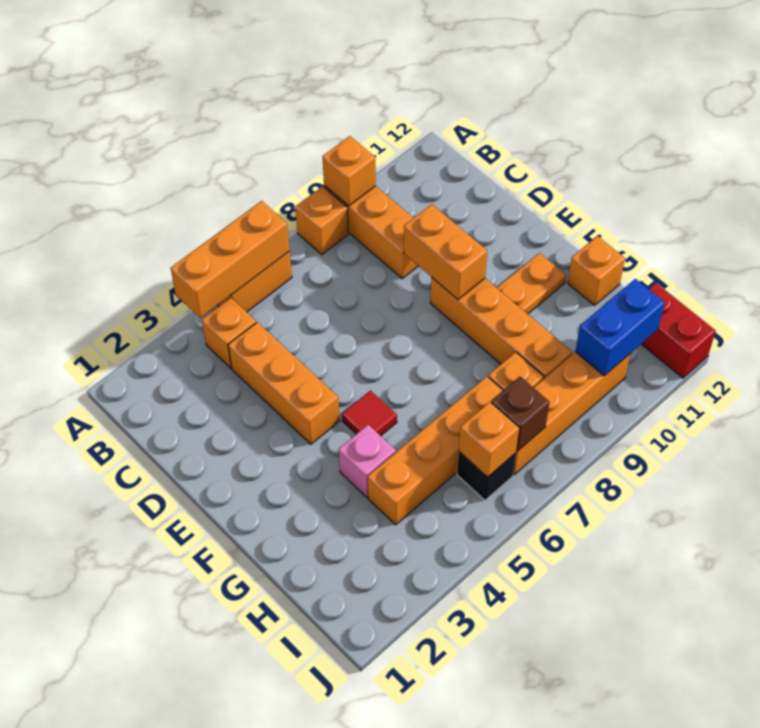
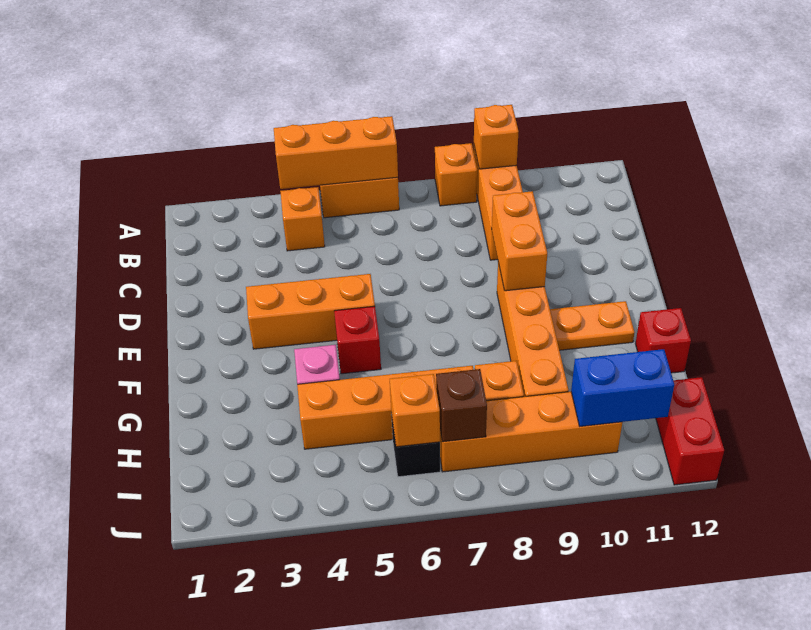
orange brick C4:E4 level 1 -> orange brick E3:E5 level 1
red tile F5 level 1 -> red brick F5 level 1
orange brick G12 level 1 -> red brick G12 level 1

